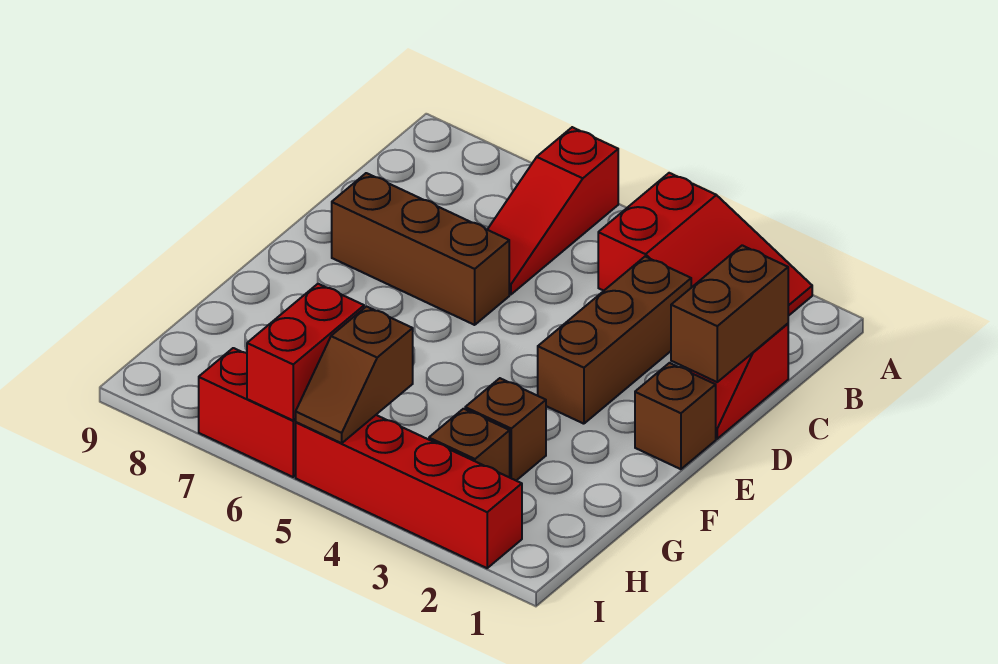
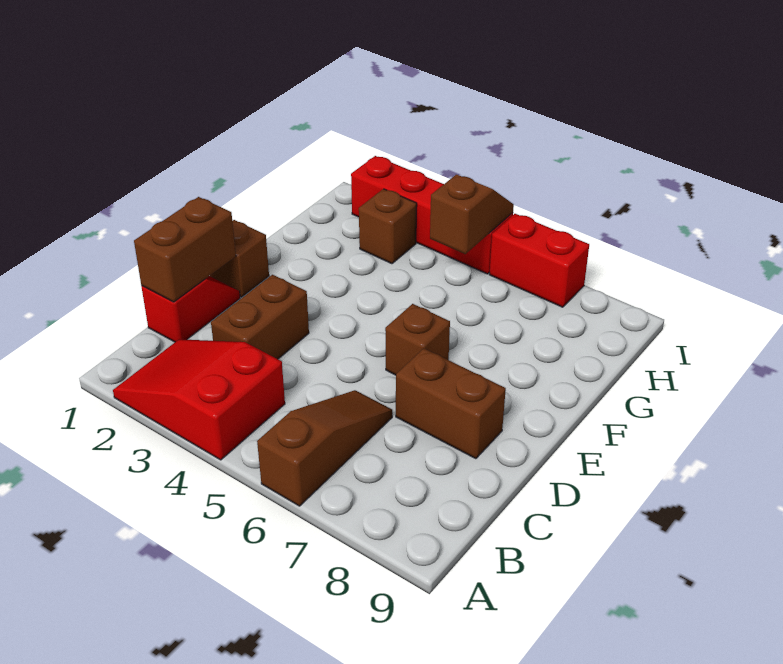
red slope A6:C6 level 1 top A -> brown slope A6:C6 level 1 top A
brown brick C3:E3 level 1 -> brown brick C3:D3 level 1
brown brick D6:D8 level 1 -> brown brick D7:D8 level 1
brown brick G3 level 1 -> brown brick E6 level 1
red brick H6:I6 level 2 -> none

